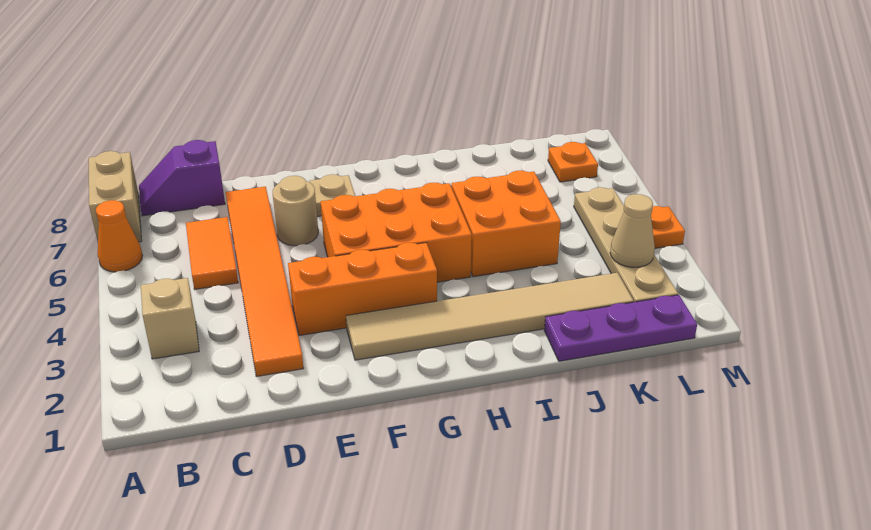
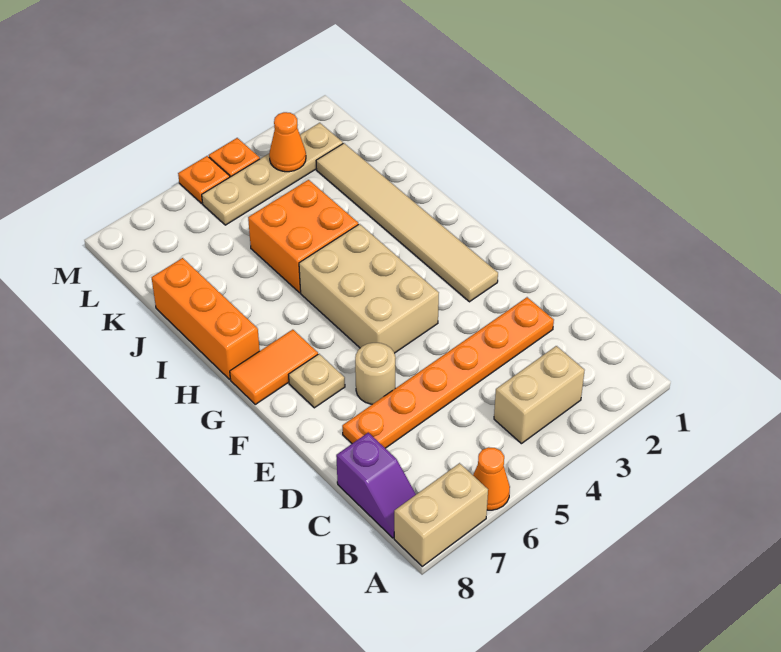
tan brick B3 level 1 -> tan brick B3:B4 level 1
orange tile C5:C6 level 1 -> orange tile G7:G8 level 1
orange tile D2:D7 level 1 -> orange plate D2:D7 level 1
orange brick E3:G3 level 1 -> orange brick H8:J8 level 1
orange brick F4:H5 level 1 -> tan brick F4:H5 level 1
purple plate J1:L1 level 1 -> none
tan cone L3 level 2 -> orange cone L3 level 2
orange plate L7 level 1 -> orange plate M5 level 1

